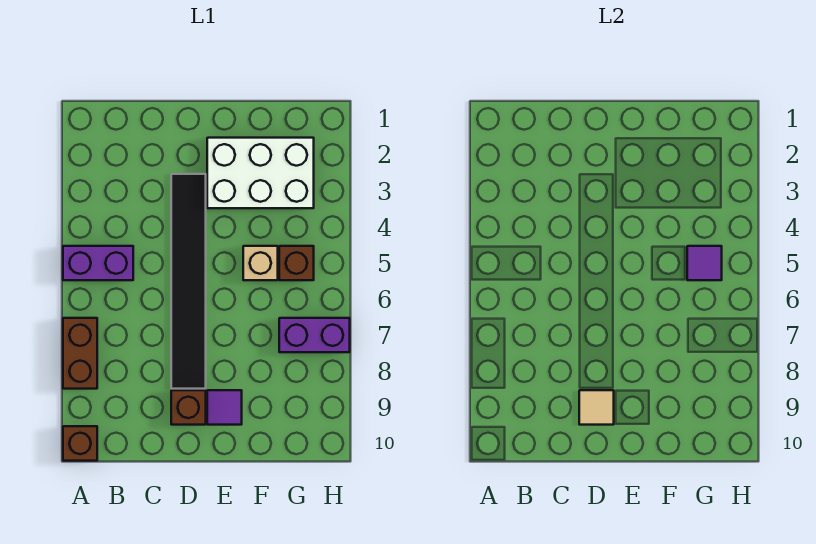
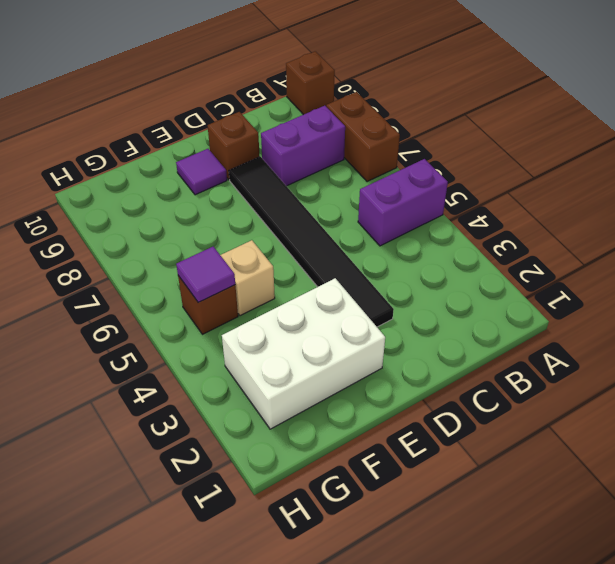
tan tile D9 level 2 -> none
purple brick G7:H7 level 1 -> purple brick B8:C8 level 1

